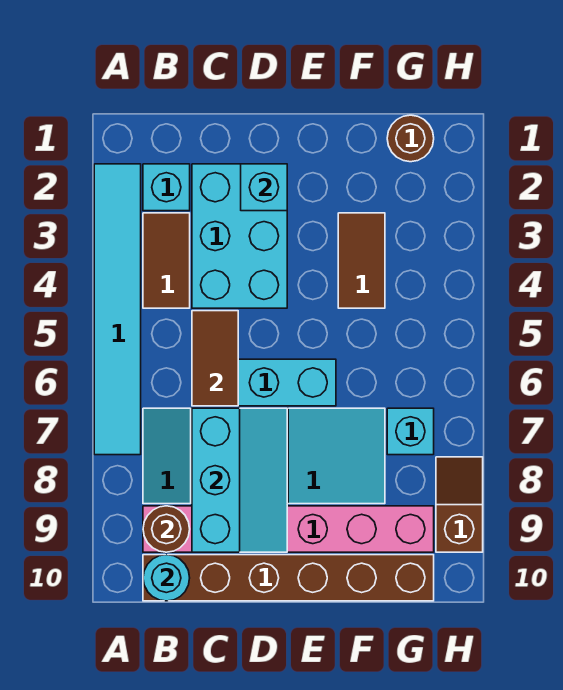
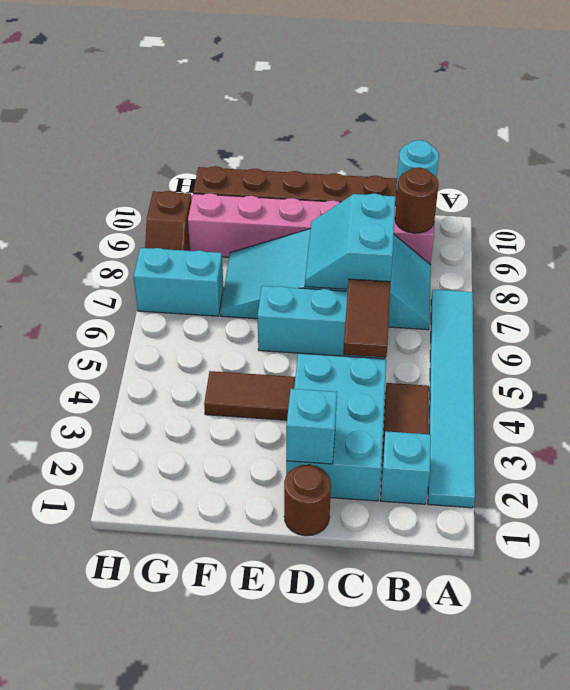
cyan slope C7:D9 level 2 top C -> cyan slope C7:D8 level 2 top C
brown tile F3:F4 level 1 -> brown tile E4:F4 level 1
brown round brick G1 level 1 -> brown round brick D1 level 1
cyan brick G7 level 1 -> cyan brick G7:H7 level 1

